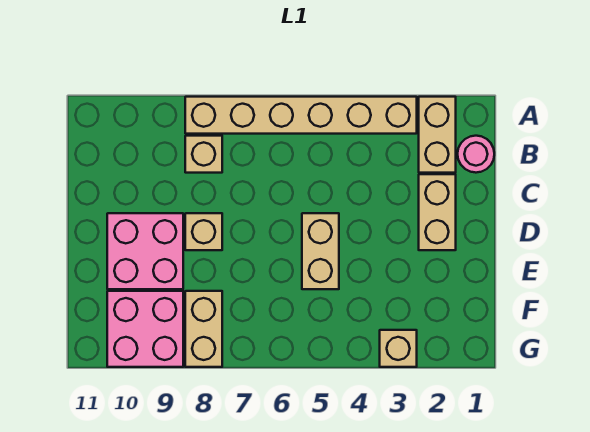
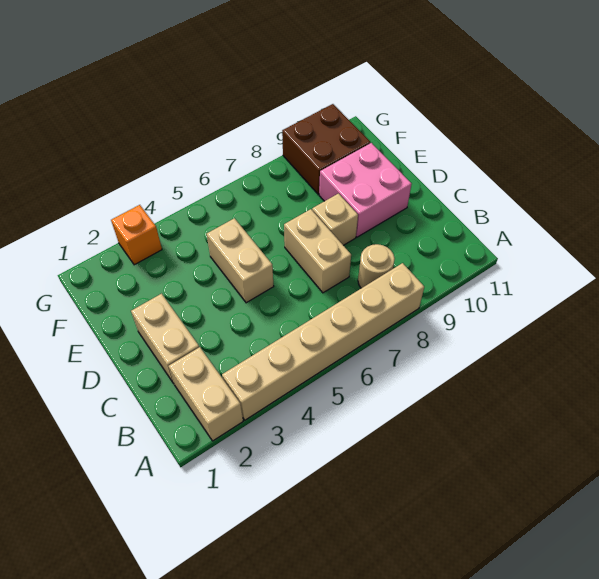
pink round brick B1 level 1 -> none
tan brick B8 level 1 -> tan round brick B8 level 1
tan brick F8:G8 level 1 -> tan brick C7:D7 level 1
pink brick F9:G10 level 1 -> brown brick F9:G10 level 1
tan brick G3 level 1 -> orange brick G3 level 1

